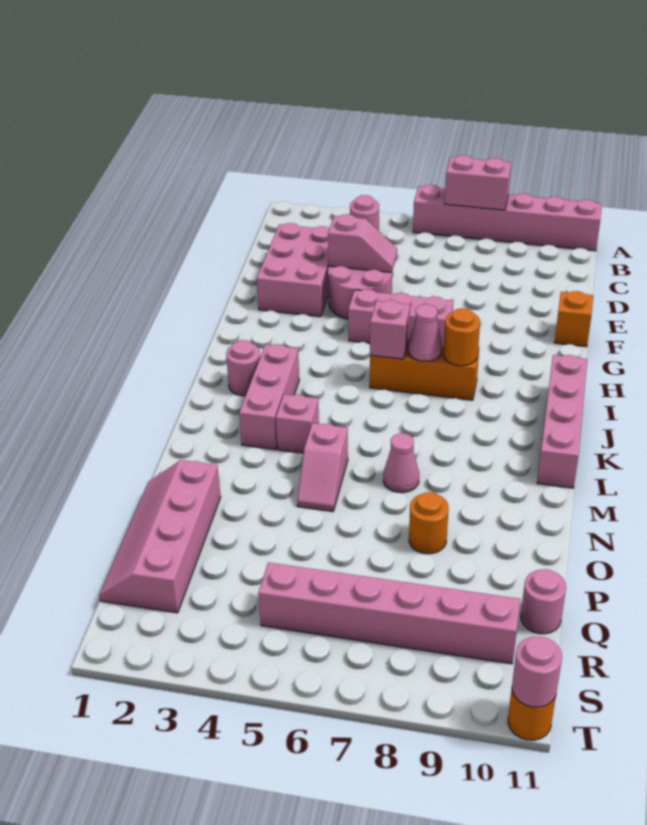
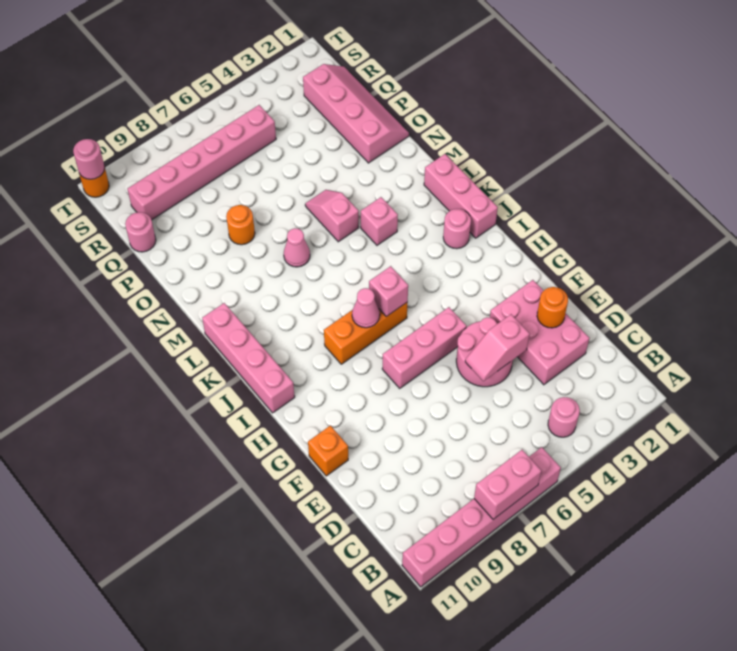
orange round brick I8 level 2 -> orange round brick E2 level 2
pink brick J3:L3 level 1 -> pink brick J1:L1 level 1

